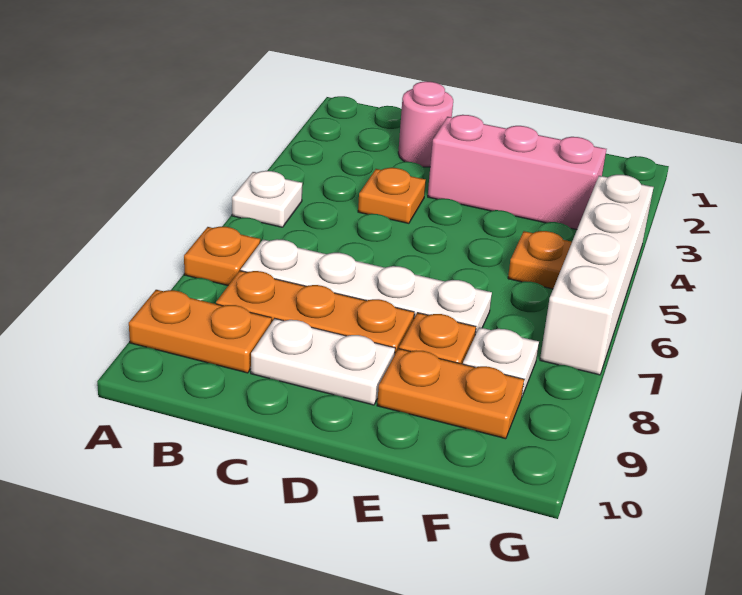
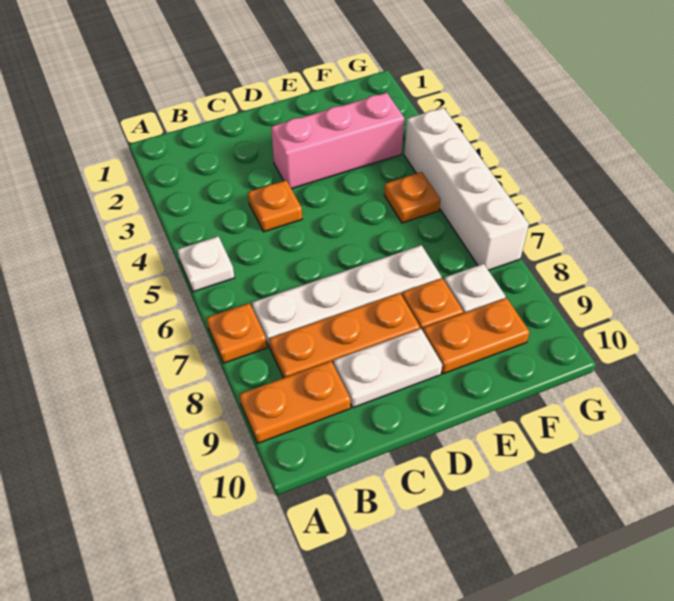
pink round brick C2 level 1 -> none

